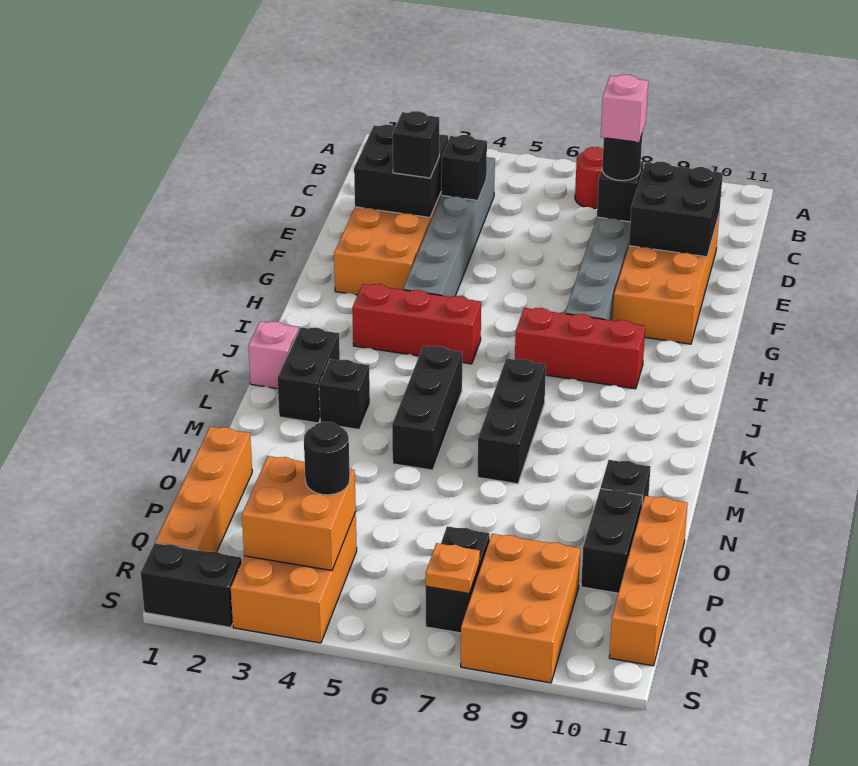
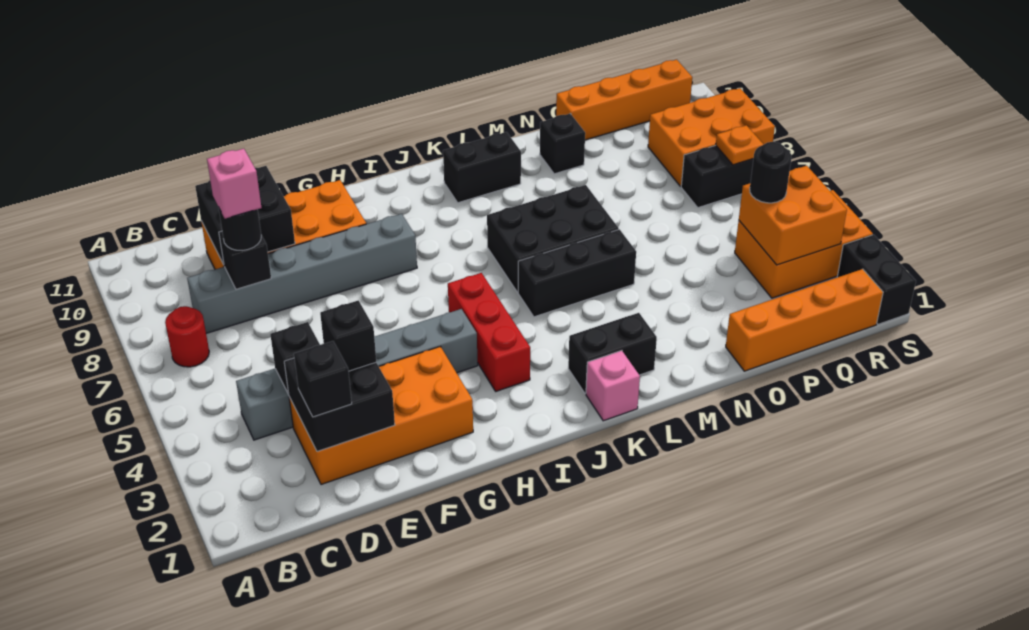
red brick I7:I9 level 1 -> none
black brick K7:M7 level 1 -> black brick K6:M7 level 1
black brick L3 level 1 -> black brick D2 level 3
black brick O10:P10 level 1 -> black brick K10:L10 level 1

